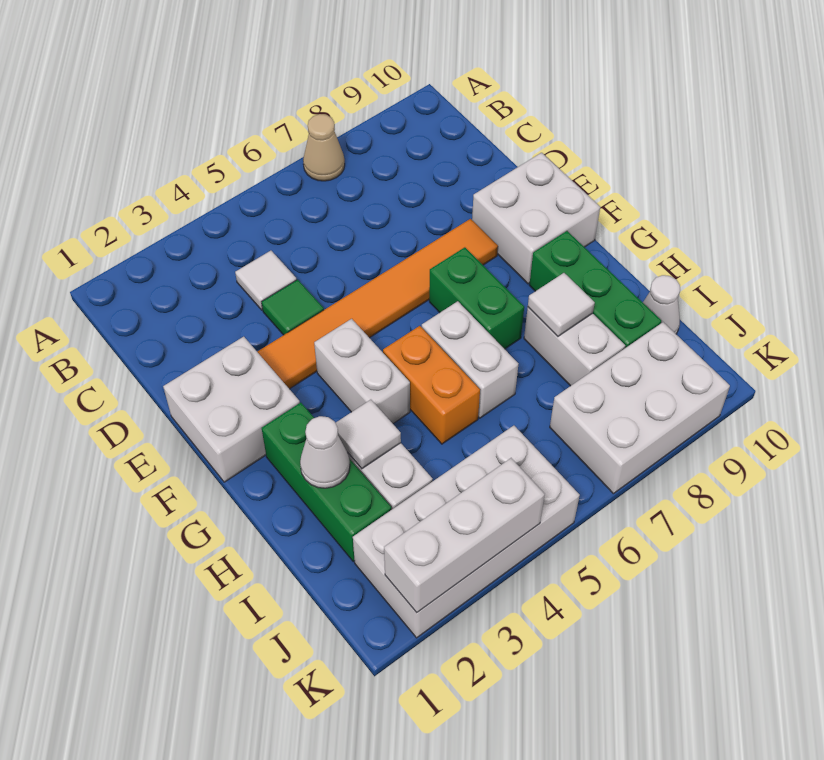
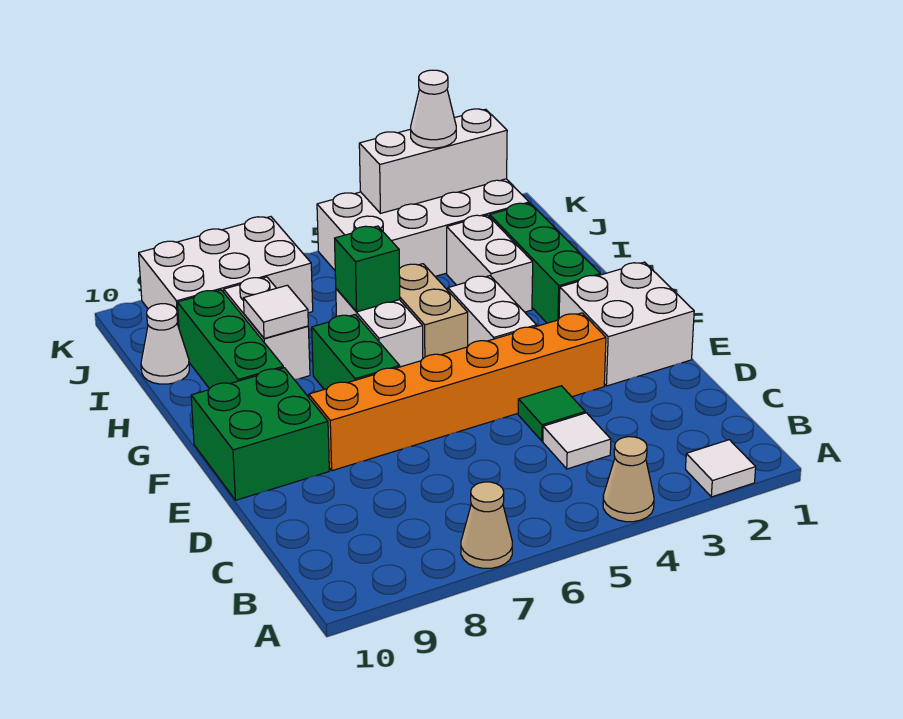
none -> tan cone A4 level 1
orange tile E3:E8 level 1 -> orange brick E3:E8 level 1
white brick E9:F10 level 1 -> green brick E9:F10 level 1
orange brick G5:H5 level 1 -> tan brick G5:H5 level 1
white cone H2 level 2 -> white cone K3 level 3
white tile H3 level 2 -> white tile A2 level 1
none -> green brick H6 level 2

